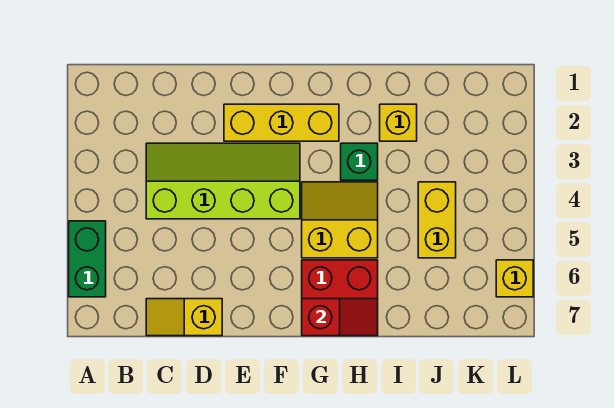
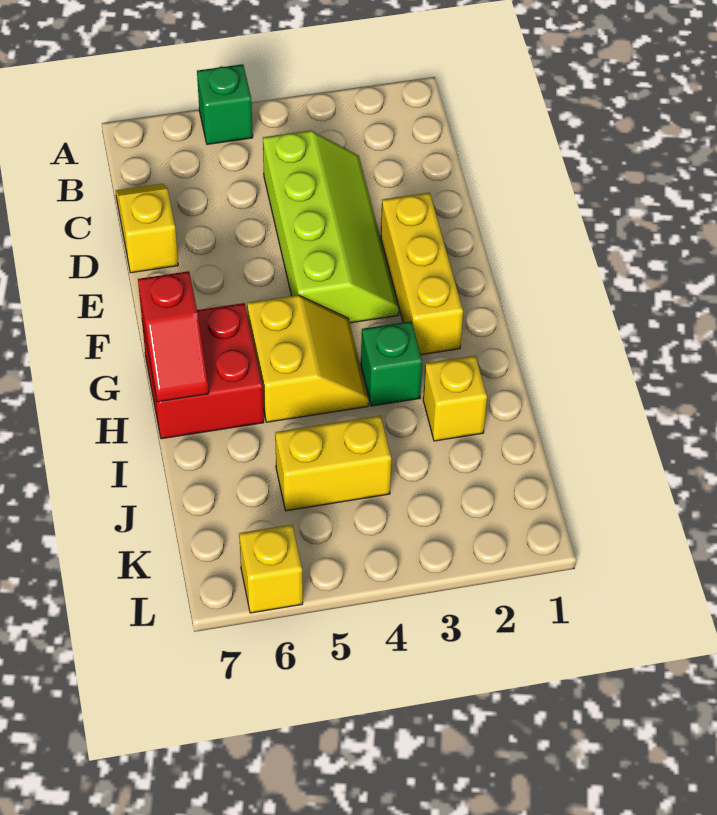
green brick A5:A6 level 1 -> green brick A5 level 1

